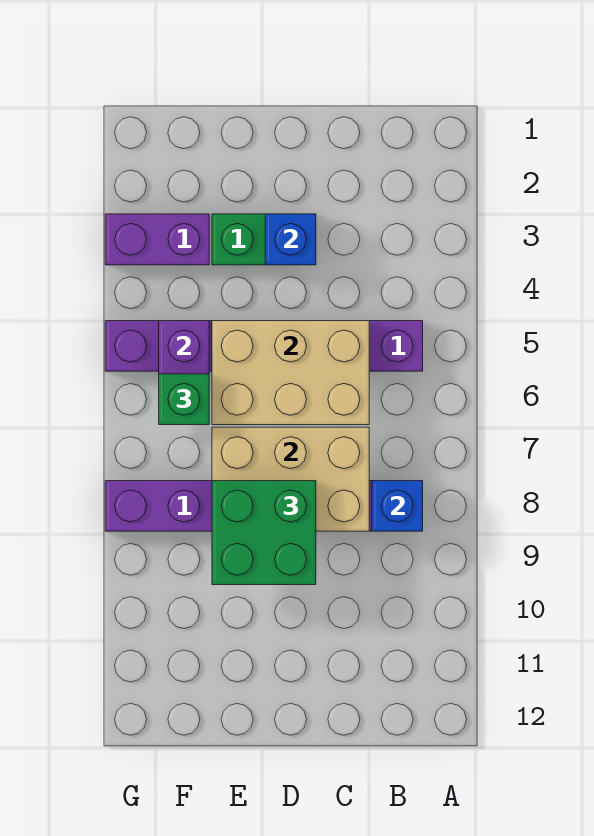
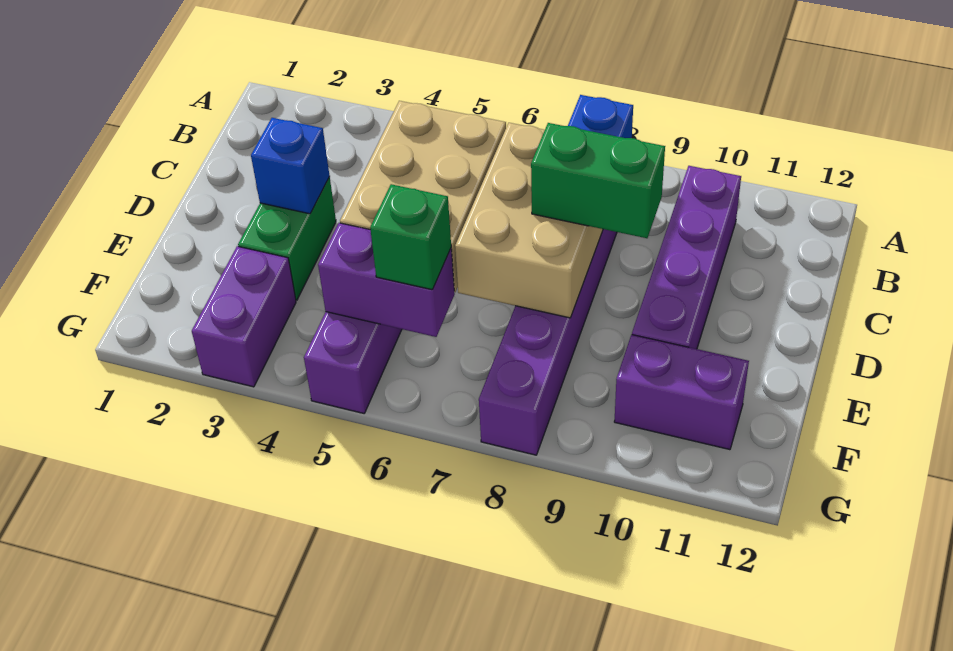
none -> purple brick B10:E10 level 1
green brick D8:E9 level 3 -> green brick D8:D9 level 3
none -> purple brick F10:F11 level 1

